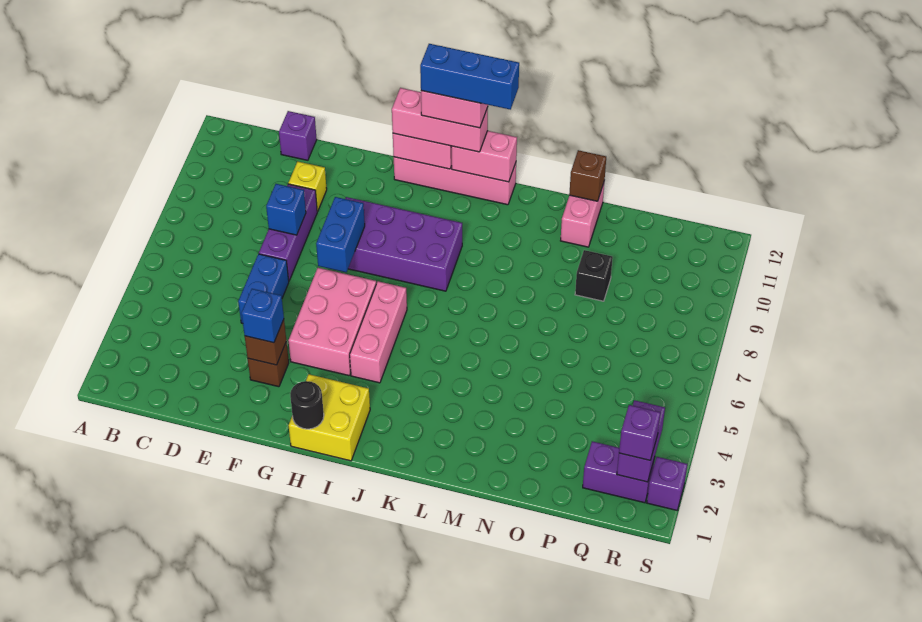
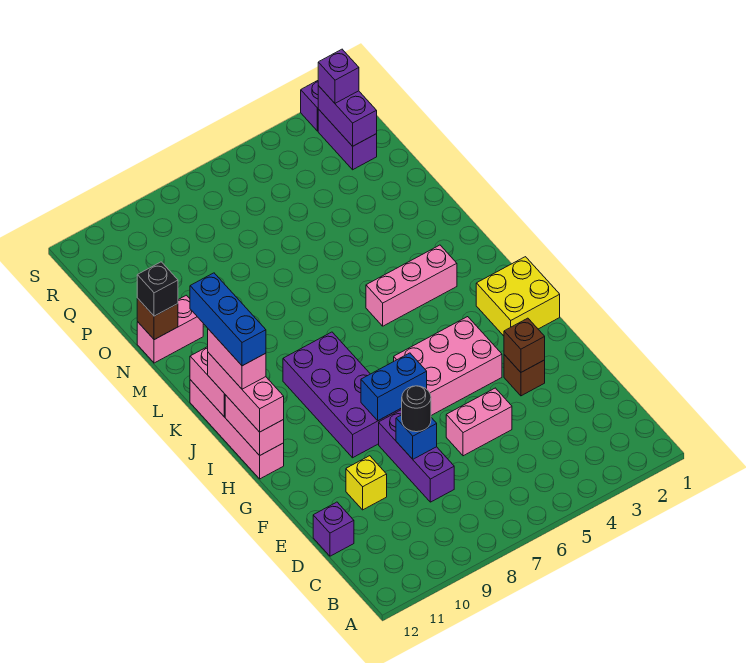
blue brick E5:E6 level 1 -> pink brick E5:E6 level 1
purple brick E7:E9 level 1 -> purple brick D8:F8 level 1
blue brick F3 level 3 -> none
black round brick H1 level 2 -> black round brick E8 level 3
pink brick I4:I6 level 1 -> pink brick K3:K5 level 1
black brick O9 level 1 -> black brick N12 level 3
purple brick R2:R3 level 2 -> purple brick Q2:R2 level 2

